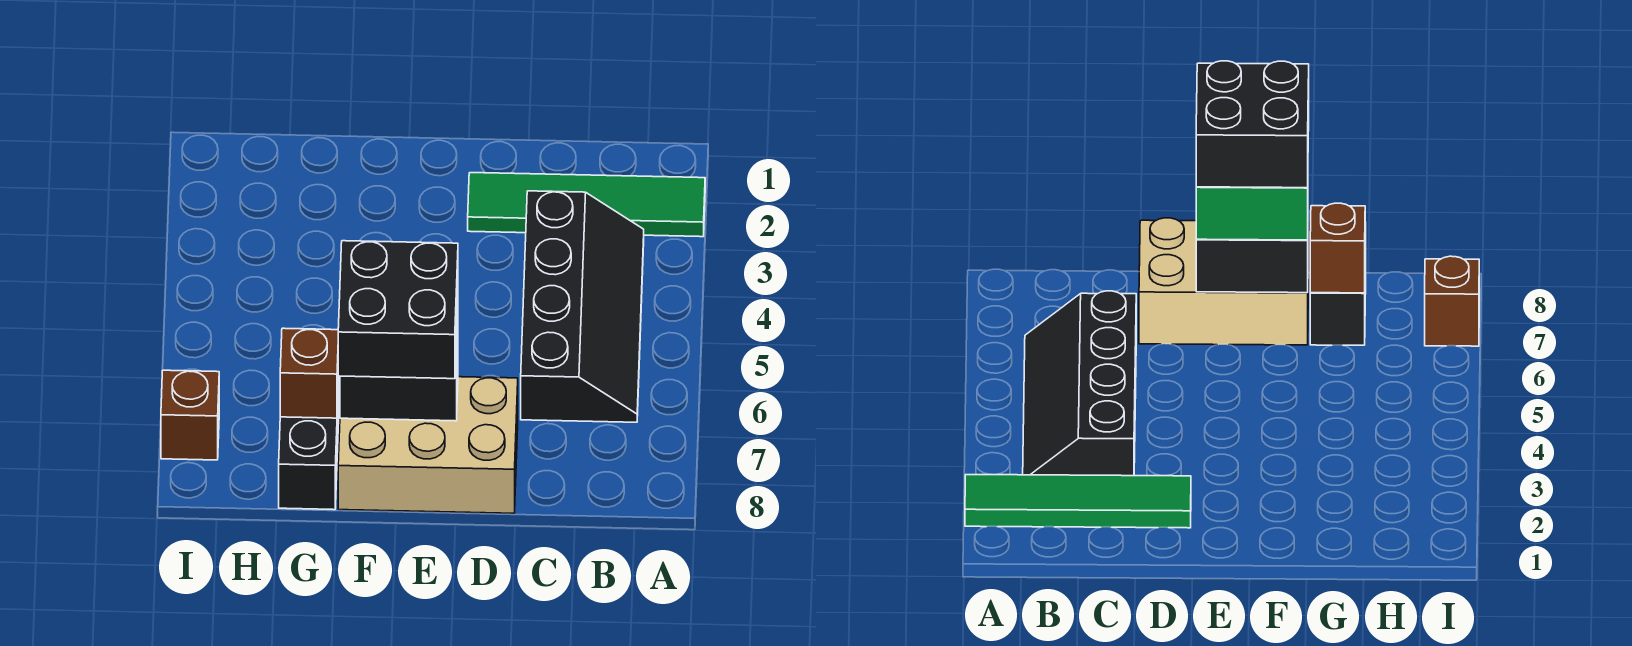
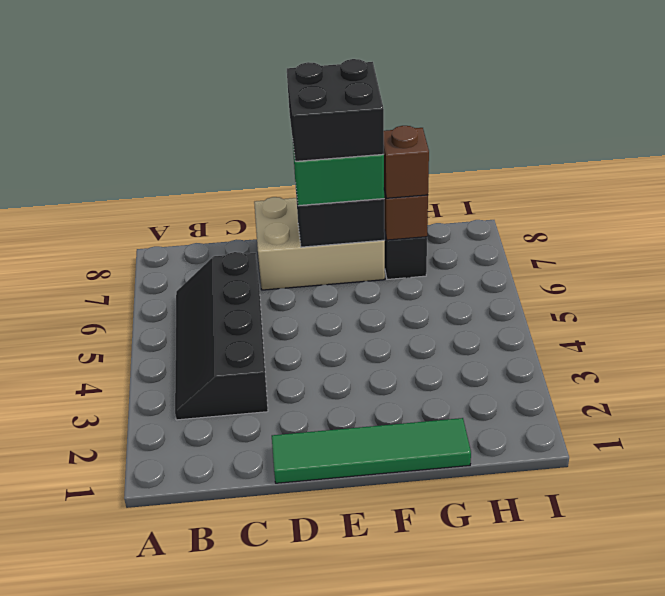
green tile A2:D2 level 1 -> green tile D1:G1 level 1
brown brick I7 level 1 -> brown brick G7 level 3

